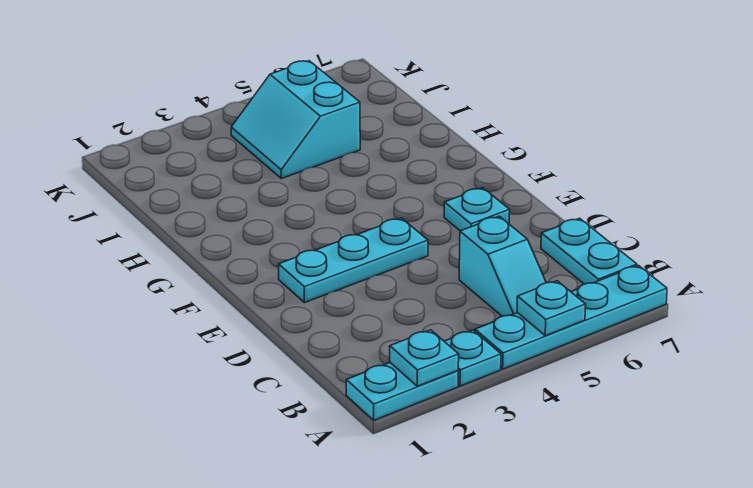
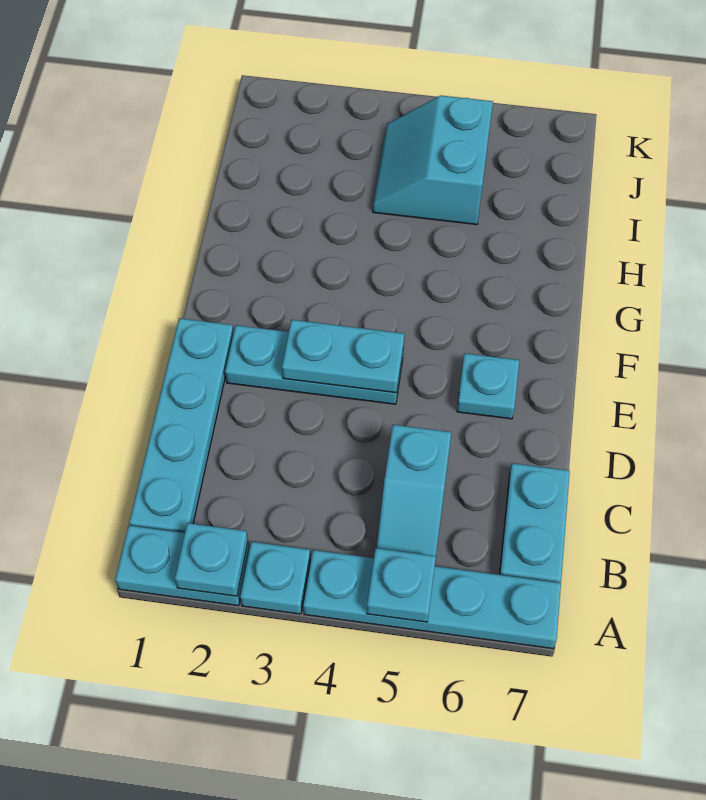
none -> cyan plate B1:E1 level 1
none -> cyan plate E3:E4 level 2

